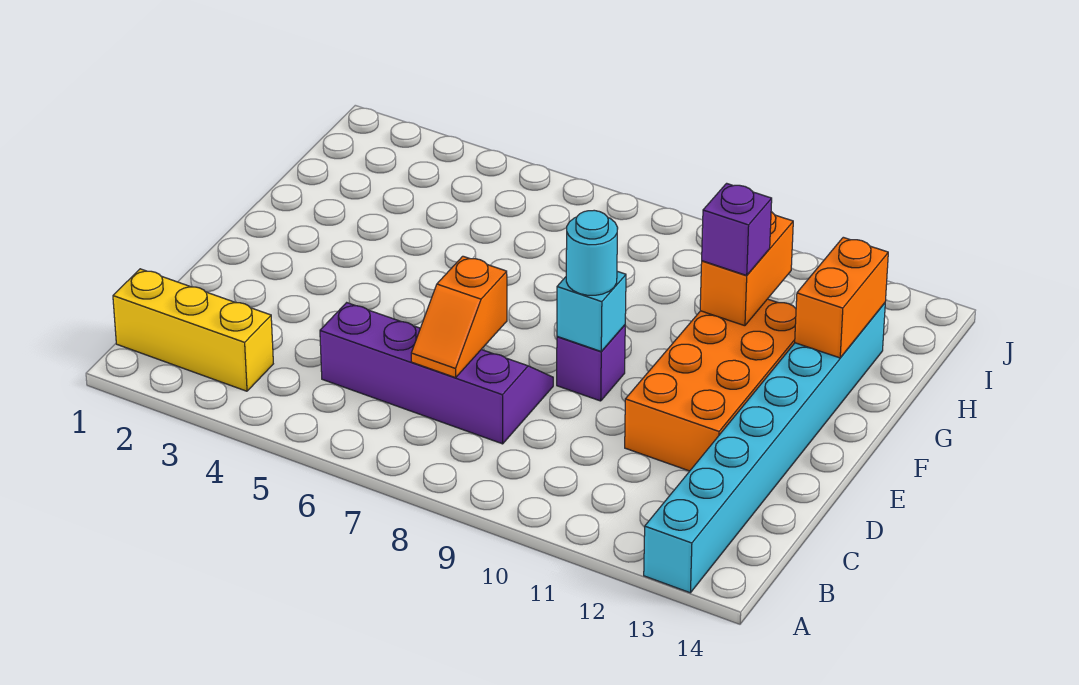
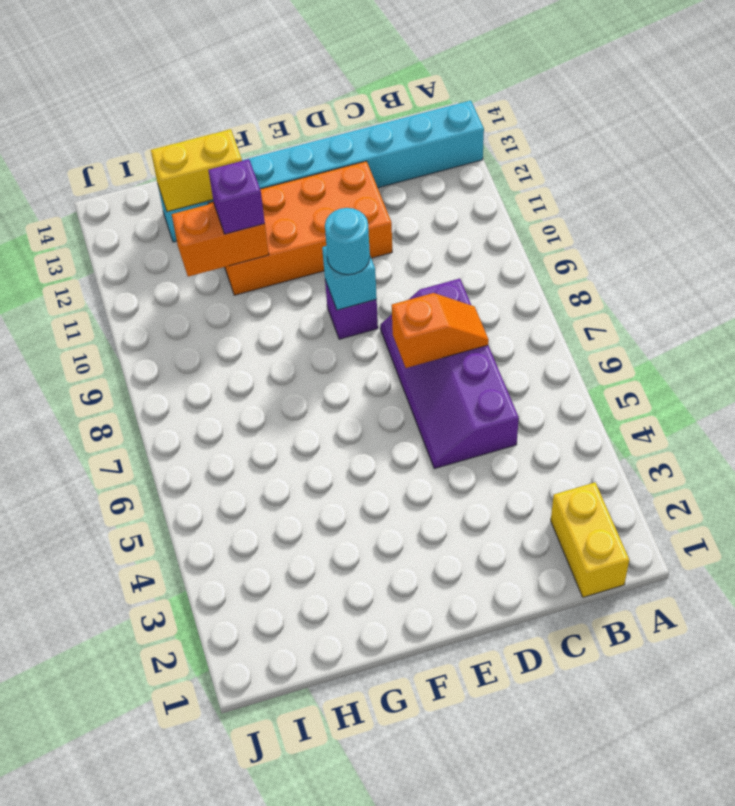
yellow brick B1:B3 level 1 -> yellow brick B1:B2 level 1
orange brick G13:H13 level 2 -> yellow brick G13:H13 level 2

